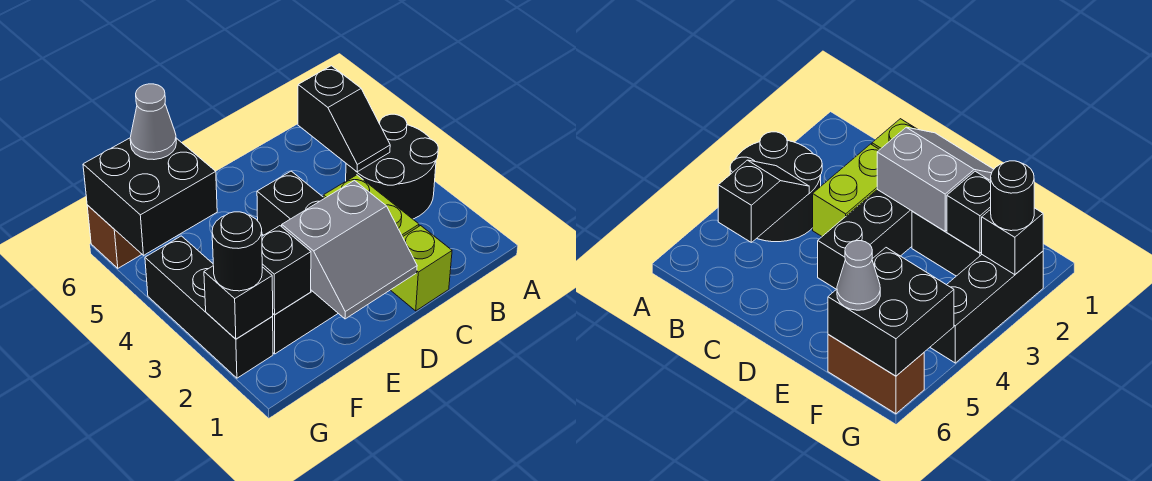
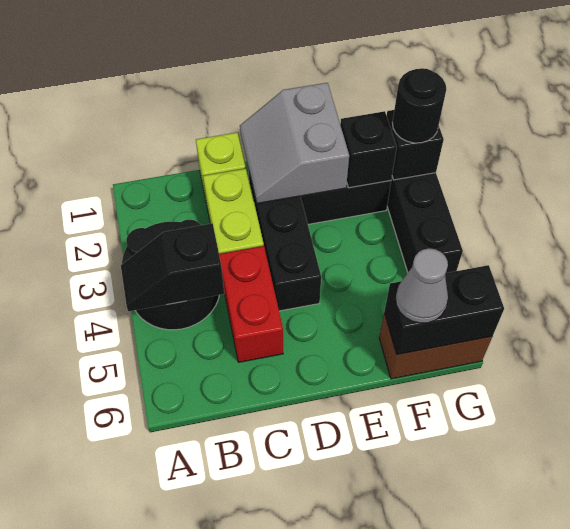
black slope B4:B5 level 2 top 5 -> black slope A4:B4 level 2 top B
none -> red brick C4:C5 level 1
grey slope D1:E2 level 2 top 2 -> grey slope D1:E2 level 2 top E
black brick F5:G6 level 2 -> black brick F6:G6 level 2

